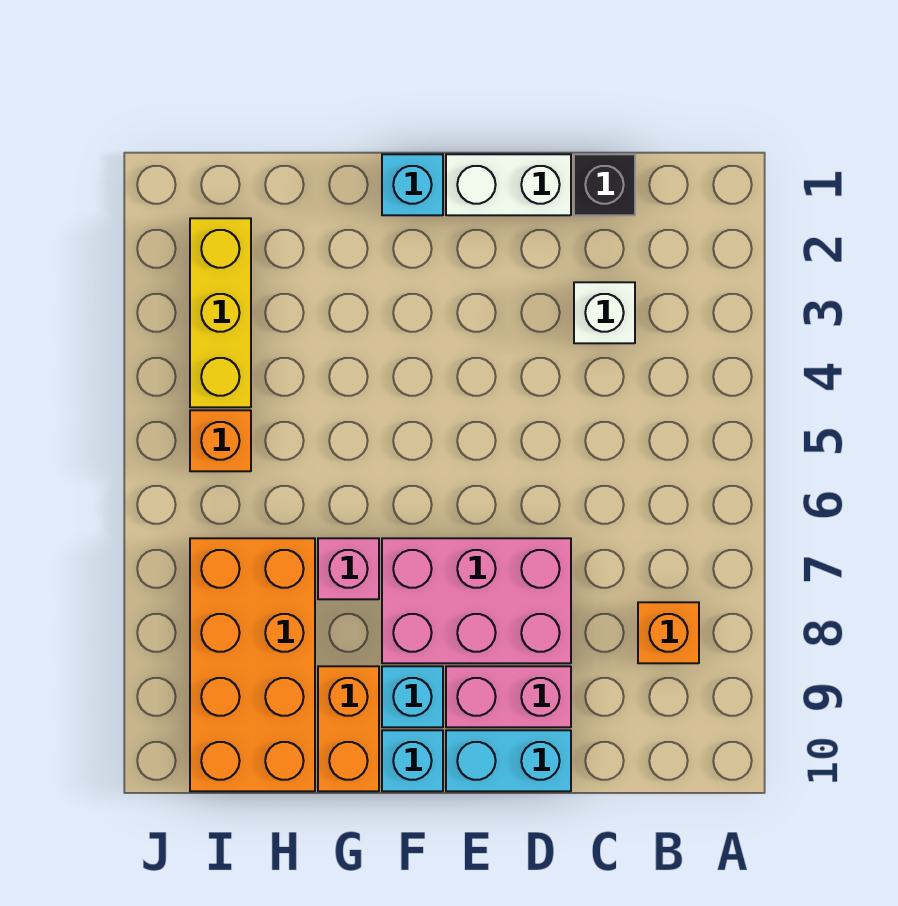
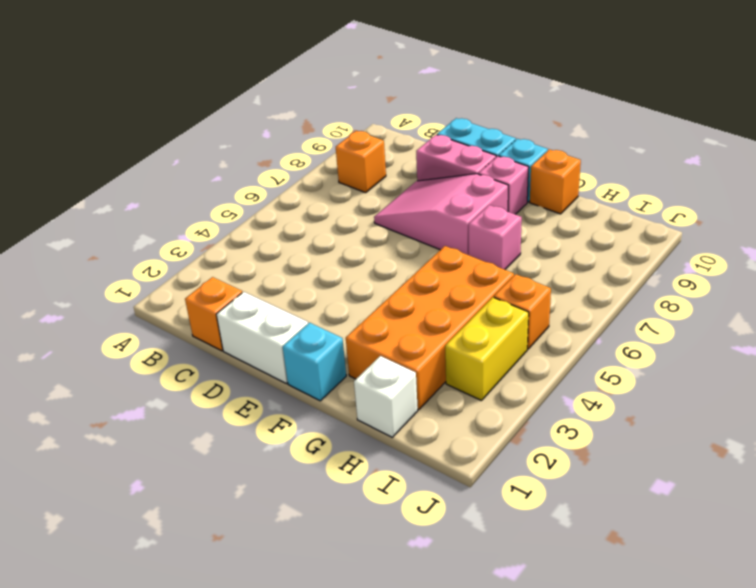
black brick C1 level 1 -> orange brick C1 level 1
white brick C3 level 1 -> white brick H1 level 1
pink brick D7:F8 level 1 -> pink slope D7:F8 level 1 top F
cyan brick F9 level 1 -> pink brick F9 level 1
orange brick G9:G10 level 1 -> orange brick G10 level 1
orange brick H7:I10 level 1 -> orange brick G2:H5 level 1
yellow brick I2:I4 level 1 -> yellow brick I3:I4 level 1

